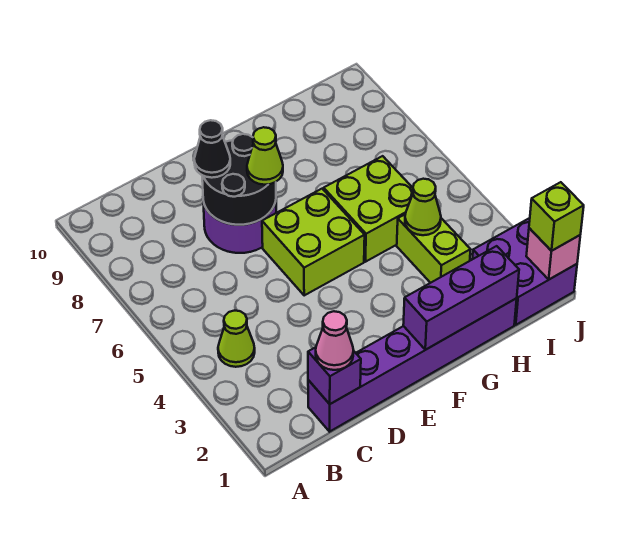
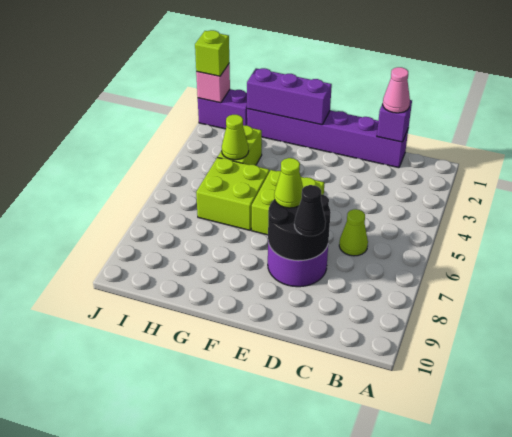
lime cone B4 level 1 -> lime cone C6 level 1
purple brick I1:J2 level 1 -> purple brick I1:J1 level 1

